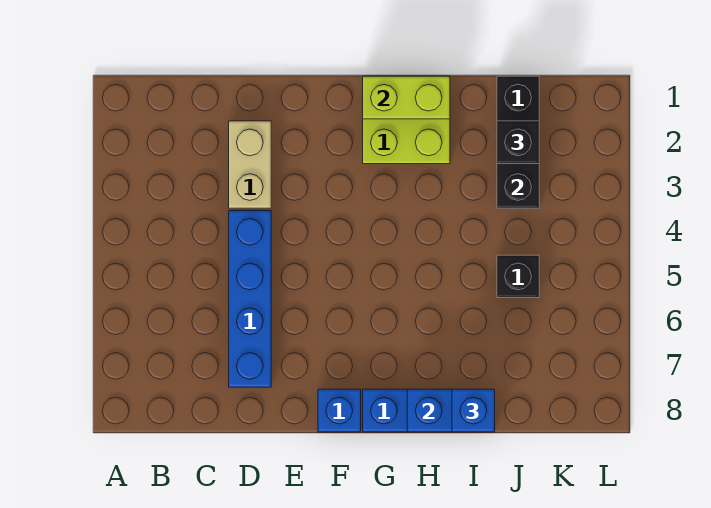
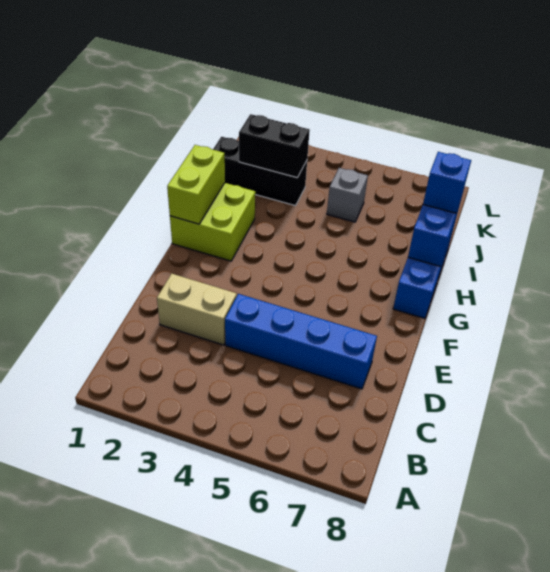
blue brick F8 level 1 -> none
black brick J2 level 3 -> none
black brick J5 level 1 -> grey brick J5 level 1

